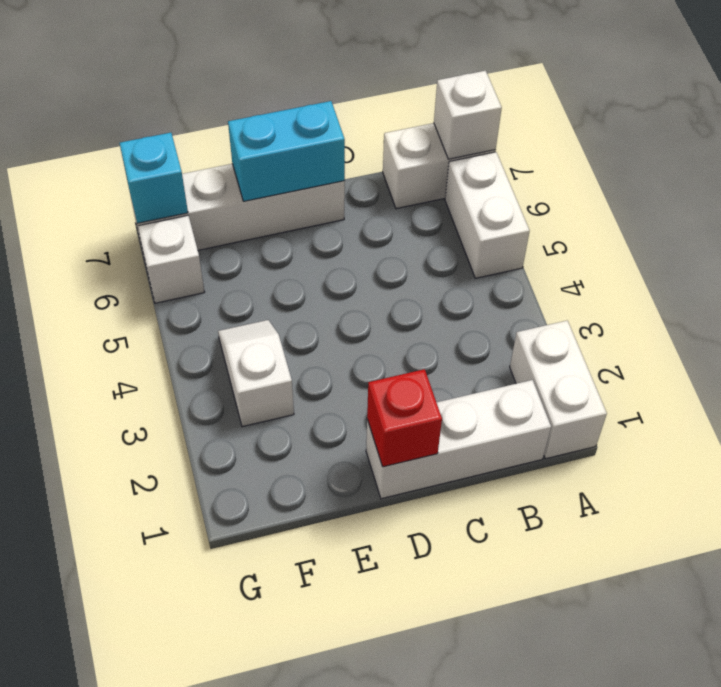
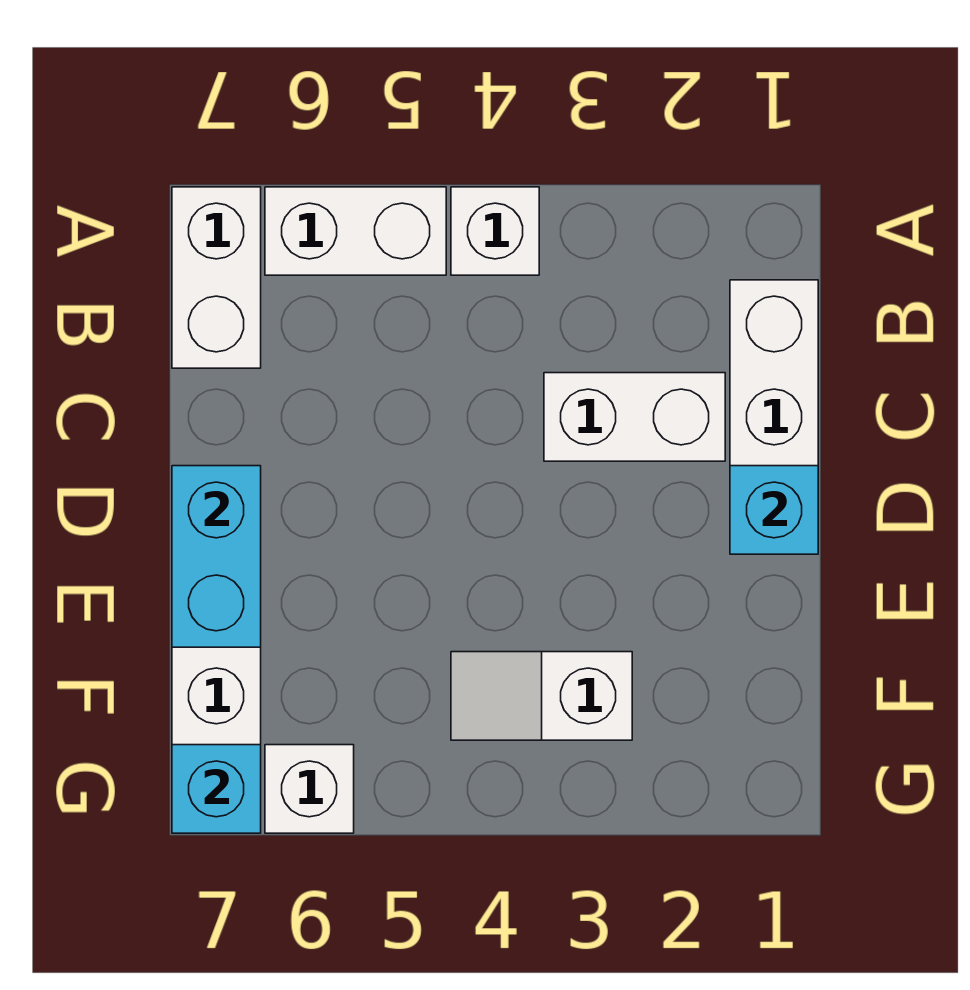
white brick A1:A2 level 1 -> white brick C2:C3 level 1
white brick A7 level 2 -> white brick A4 level 1
red brick D1 level 2 -> cyan brick D1 level 2

